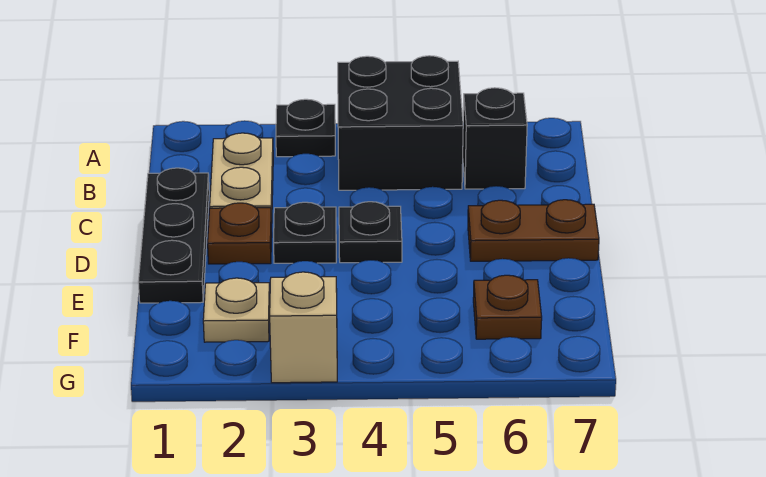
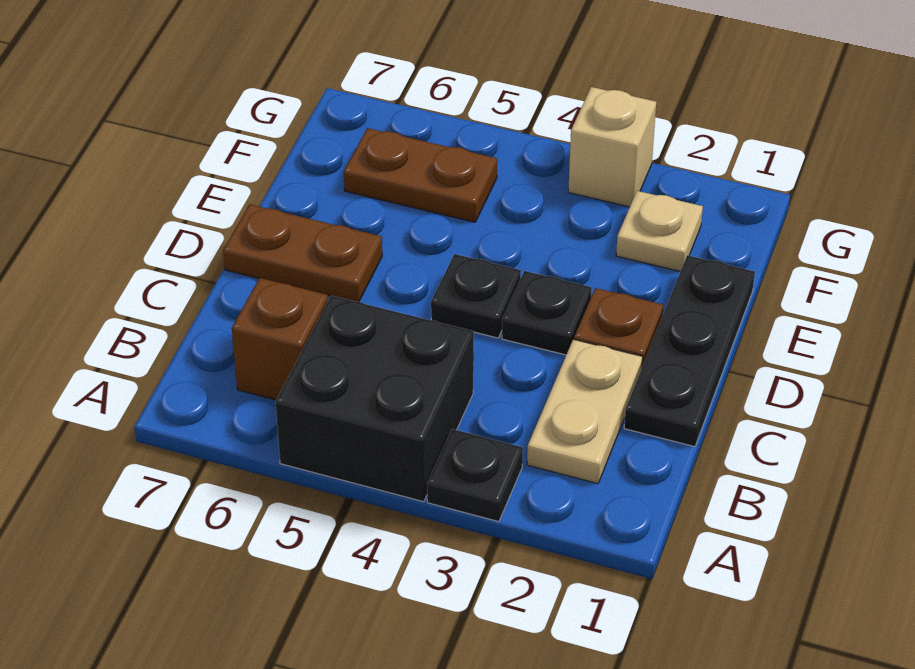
black brick B6 level 1 -> brown brick B6 level 1
brown plate F6 level 1 -> brown plate F5:F6 level 1

